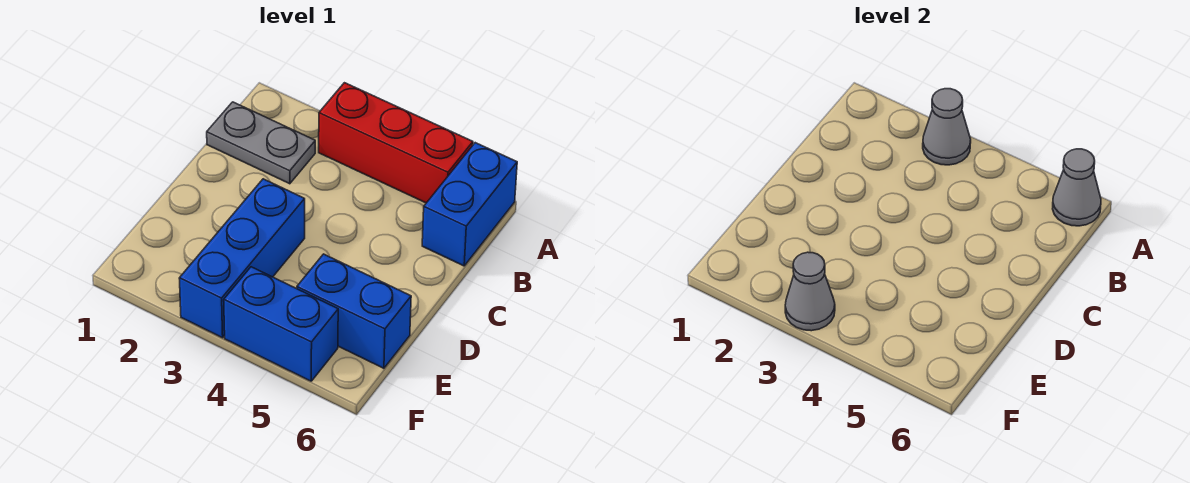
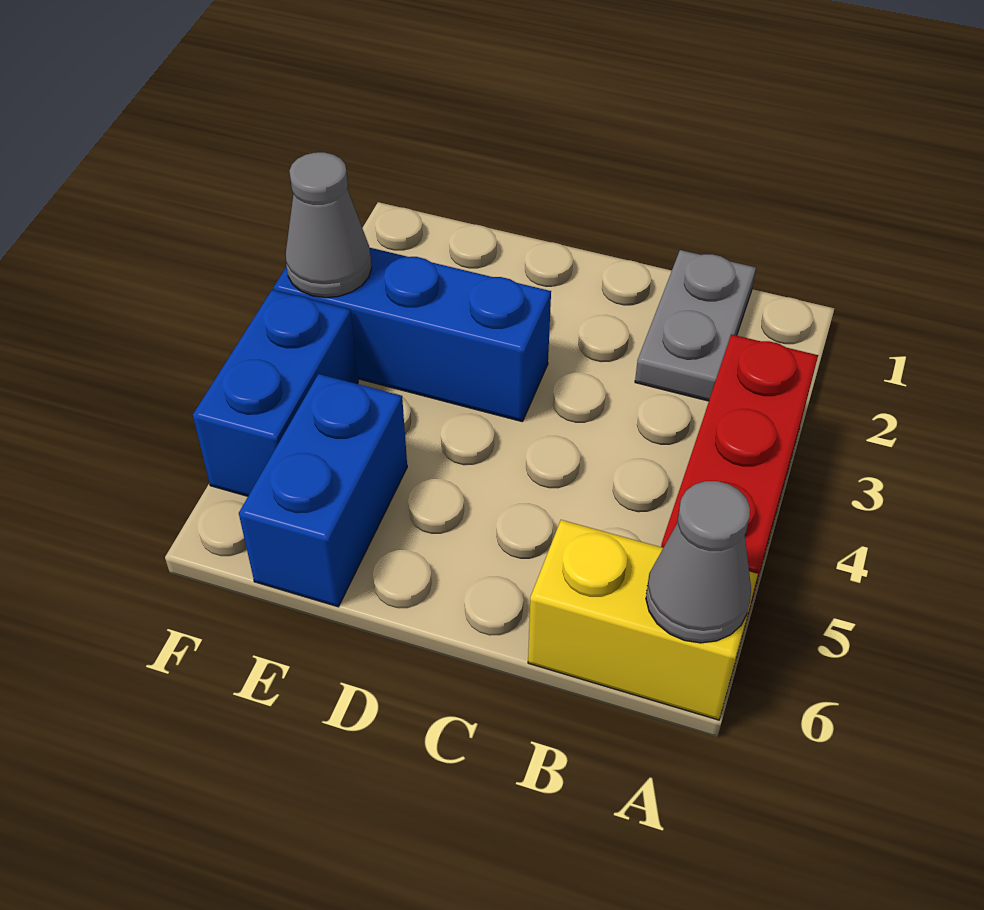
grey cone A3 level 2 -> none
blue brick A6:B6 level 1 -> yellow brick A6:B6 level 1

